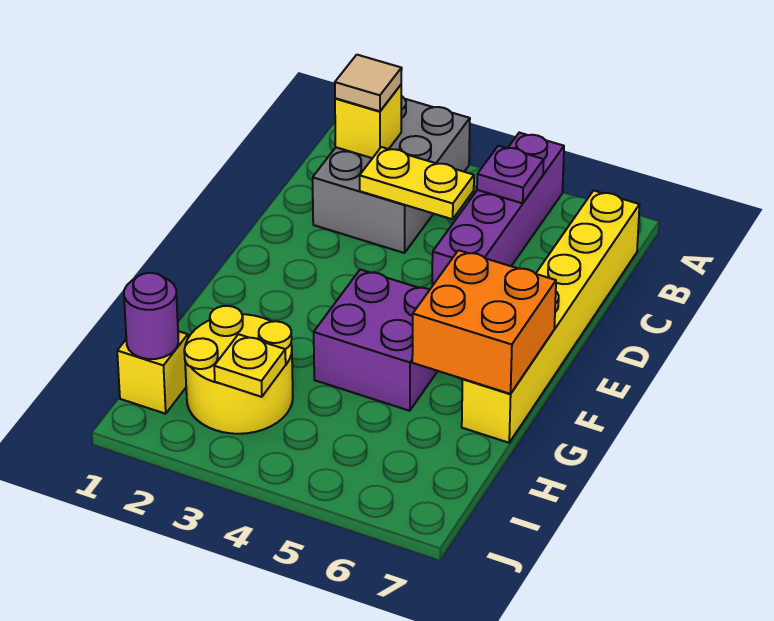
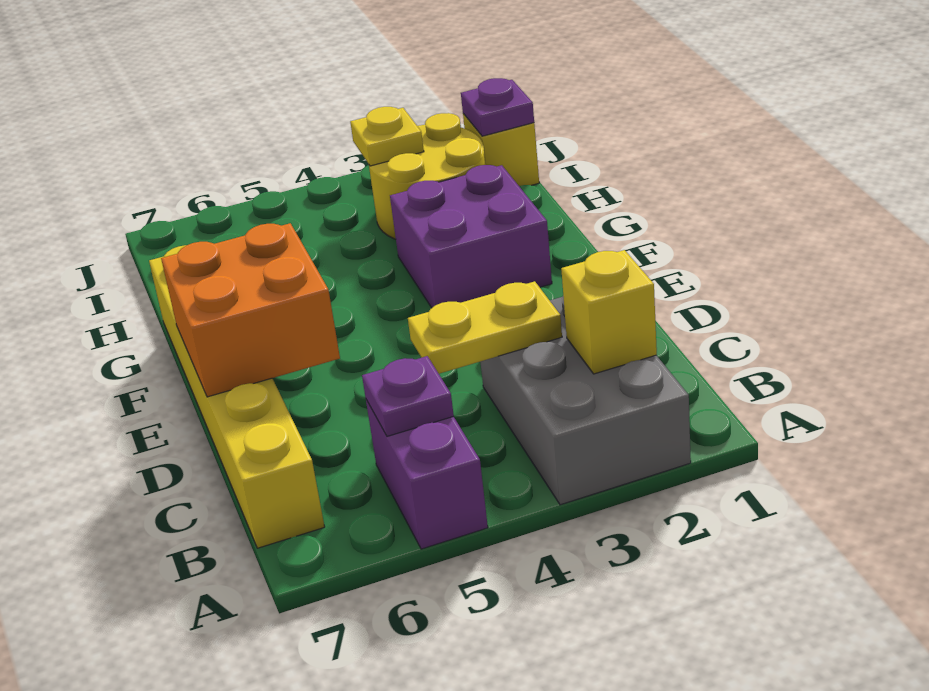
purple brick A5:D5 level 1 -> purple brick A5:B5 level 1
tan tile B2 level 3 -> none
purple brick F4:G5 level 1 -> purple brick F2:G3 level 1
orange brick F6:G7 level 2 -> orange brick D6:E7 level 2
purple round brick I1 level 2 -> purple plate I1 level 2

